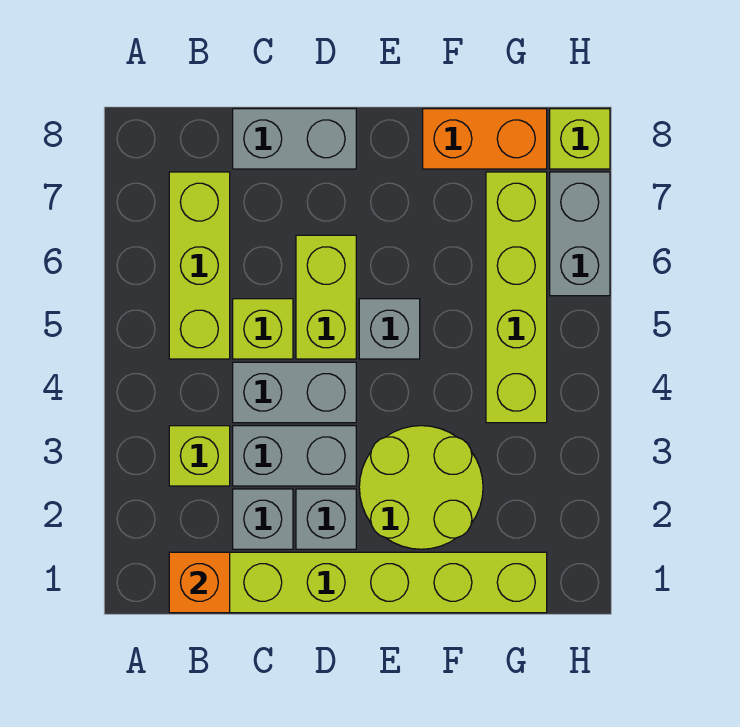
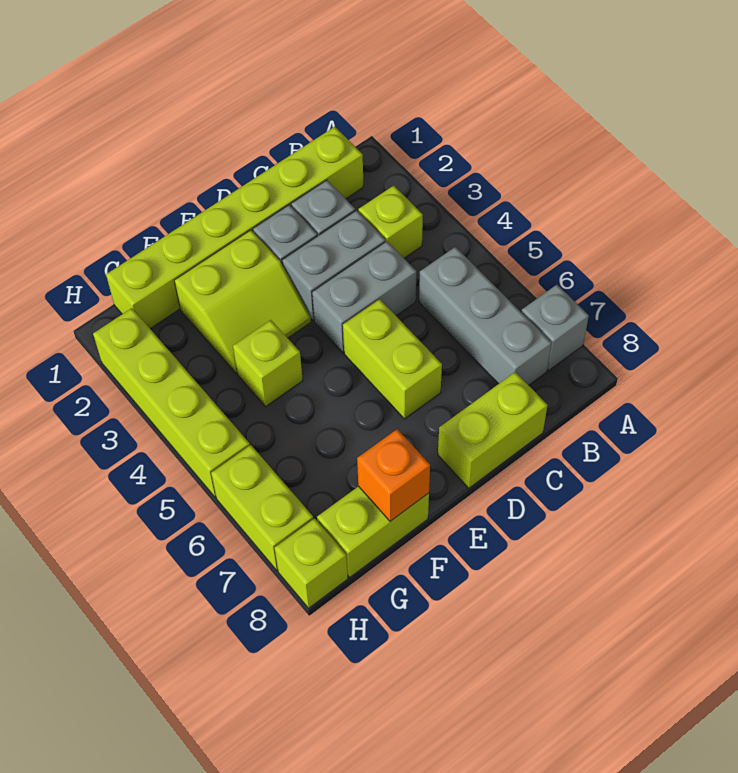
orange brick B1 level 2 -> orange brick F8 level 2
lime brick B5:B7 level 1 -> grey brick B5:B7 level 1
lime brick C5 level 1 -> lime brick F4 level 1
grey brick C8:D8 level 1 -> lime brick C8:D8 level 1
lime round brick E2:F3 level 1 -> lime slope E2:F3 level 1 top 2
grey brick E5 level 1 -> grey brick A7 level 1
orange brick F8:G8 level 1 -> lime brick F8:G8 level 1
lime brick G4:G7 level 1 -> lime brick H2:H5 level 1
grey brick H6:H7 level 1 -> lime brick H6:H7 level 1

